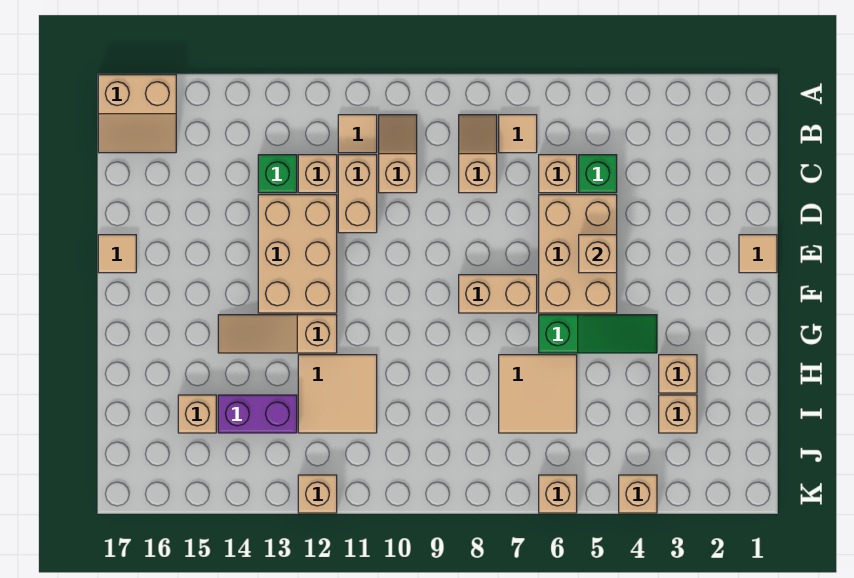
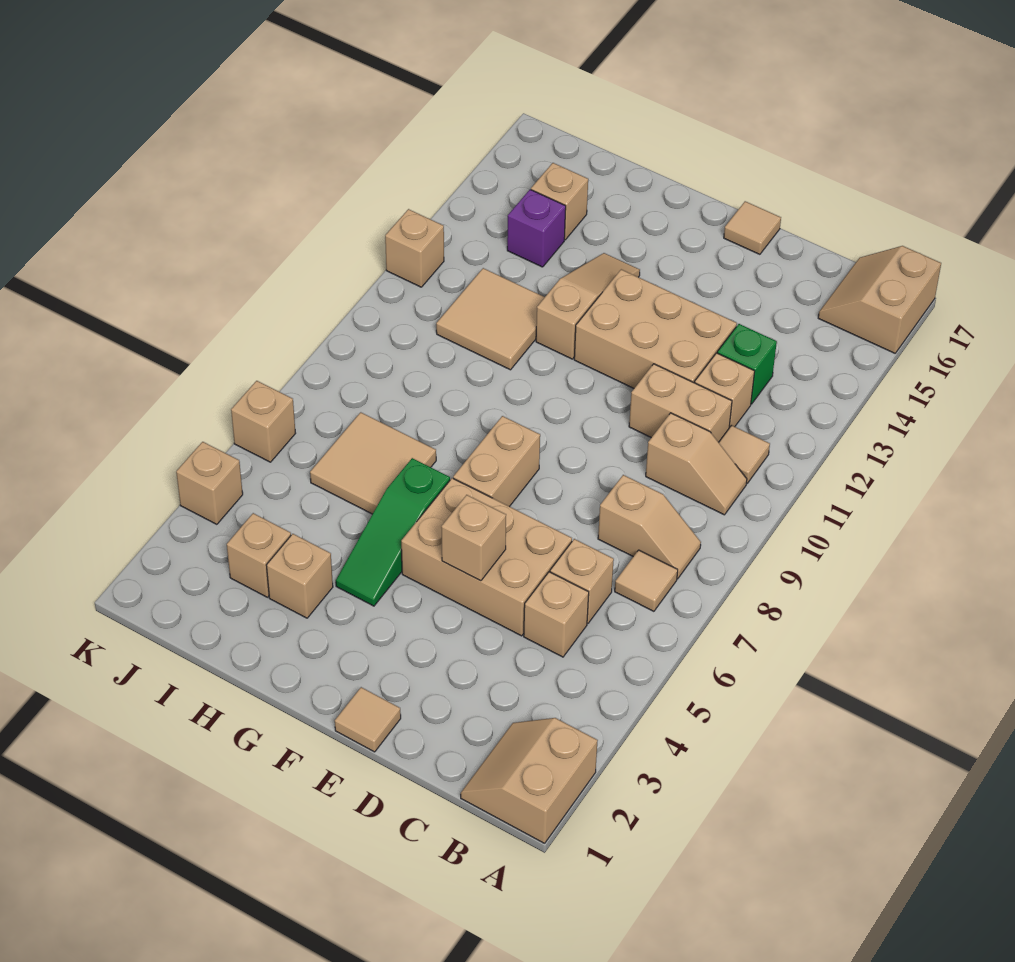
none -> tan slope A1:B2 level 1 top A
green brick C5 level 1 -> tan brick C5 level 1
purple brick I13:I14 level 1 -> purple brick I14 level 1

